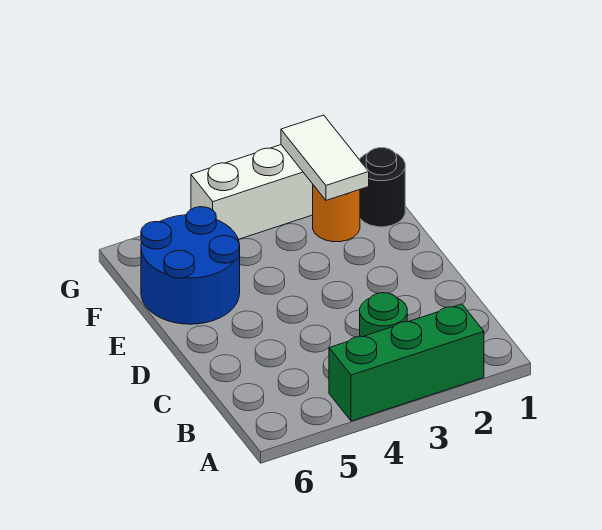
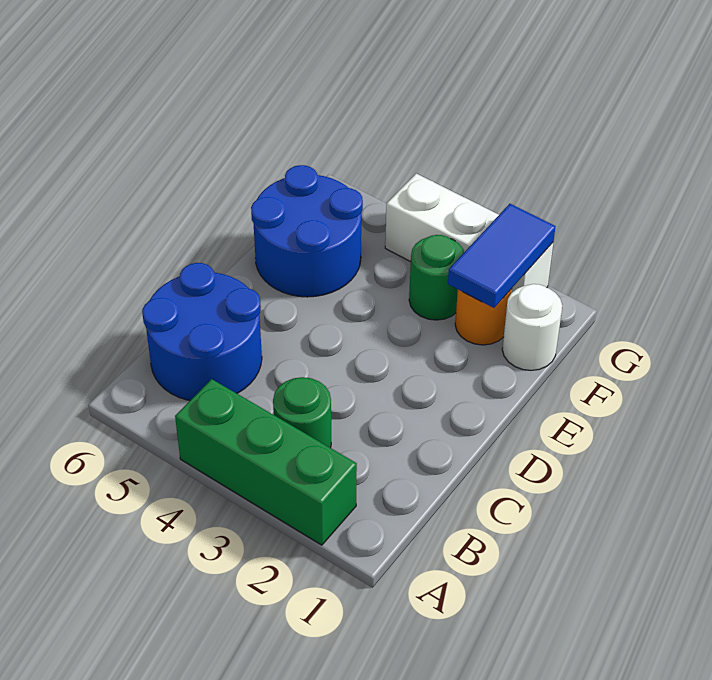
none -> blue round brick B5:C6 level 1
black round brick F1 level 1 -> white round brick F1 level 1
white tile F2:G2 level 2 -> blue tile F2:G2 level 2
none -> green round brick F3 level 1

